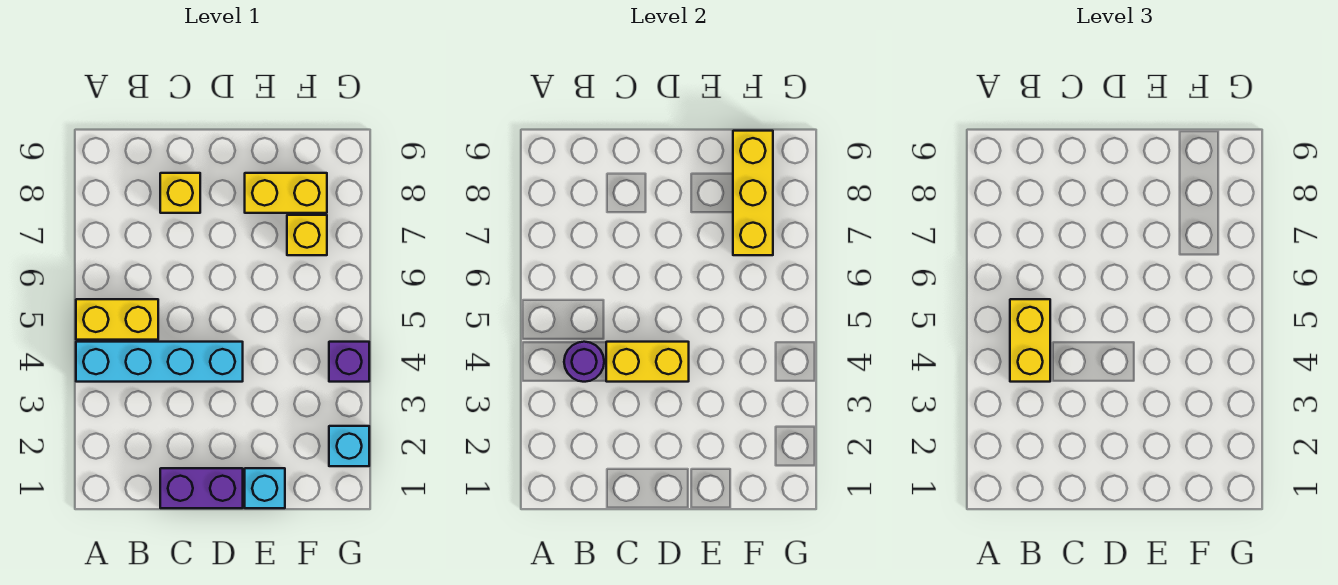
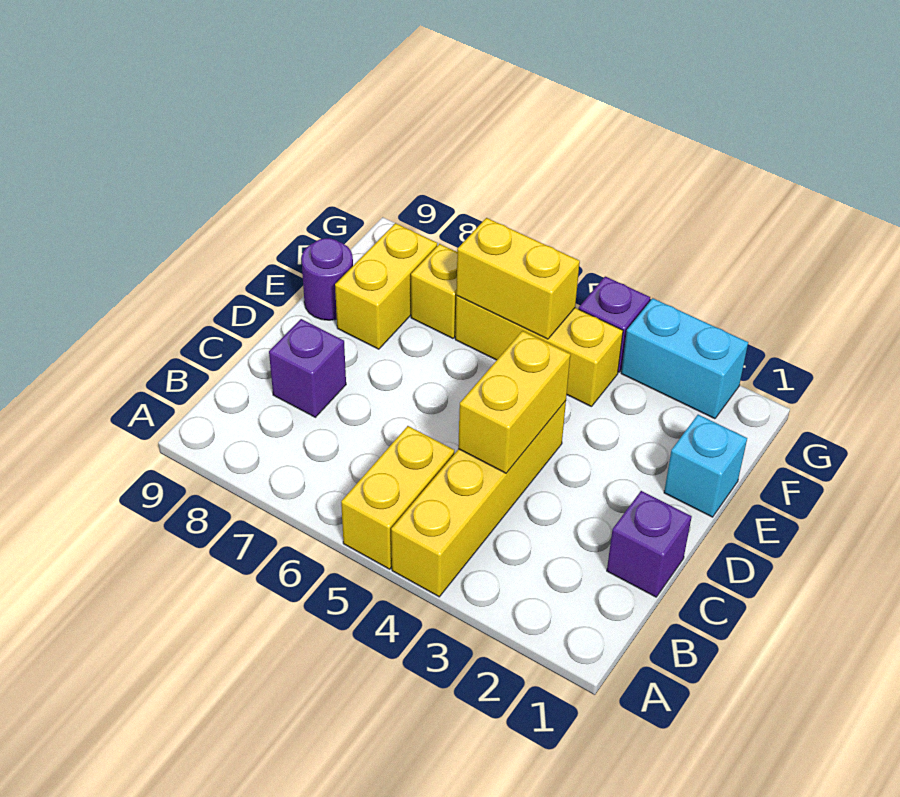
cyan brick A4:D4 level 1 -> yellow brick A4:D4 level 1
purple round brick B4 level 2 -> purple round brick E9 level 1
yellow brick B4:B5 level 3 -> yellow brick F5:F6 level 2
purple brick C1:D1 level 1 -> purple brick C1 level 1
yellow brick C8 level 1 -> purple brick C8 level 1
yellow brick F7:F9 level 2 -> yellow brick F4:F6 level 1
cyan brick G2 level 1 -> cyan brick G2:G3 level 1

